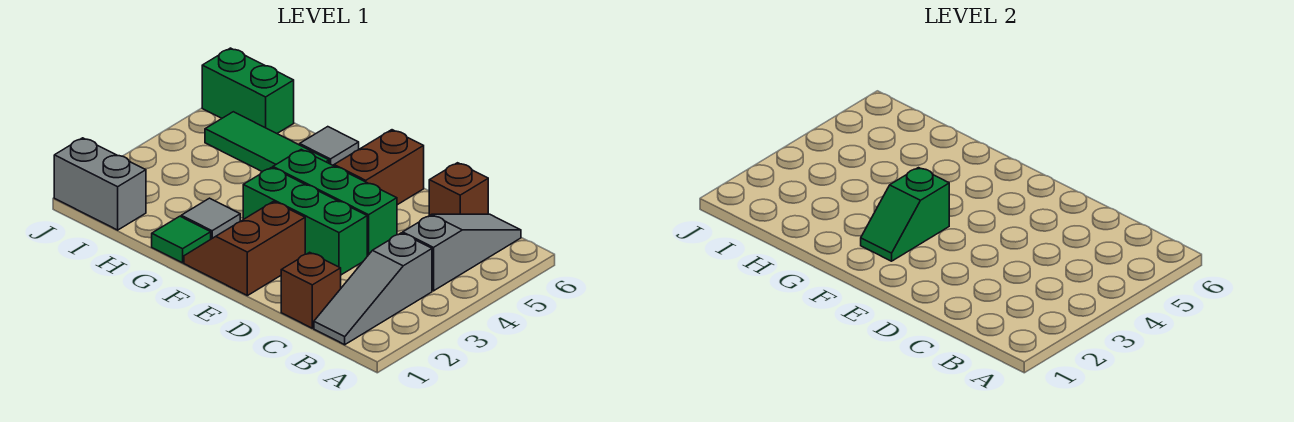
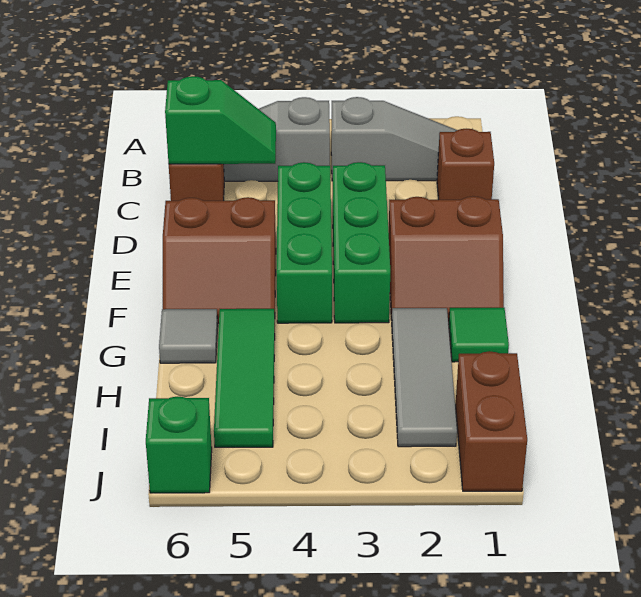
green slope F2:F3 level 2 top 3 -> green slope C5:C6 level 2 top 6
grey tile G2 level 1 -> grey tile G2:I2 level 1
grey brick I1:J1 level 1 -> brown brick I1:J1 level 1
green brick I6:J6 level 1 -> green brick J6 level 1

